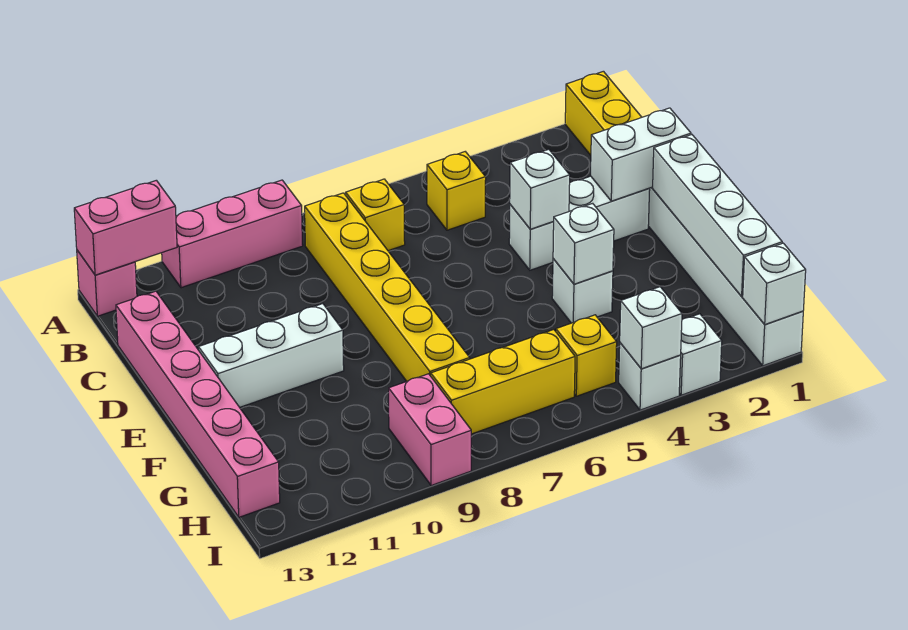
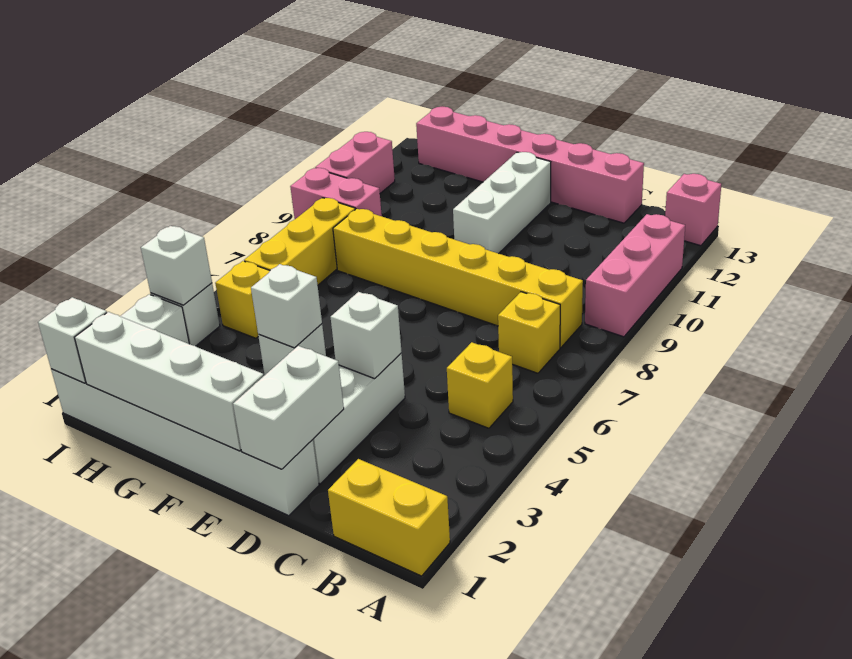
pink brick A12:A13 level 2 -> pink brick I10:I11 level 1

